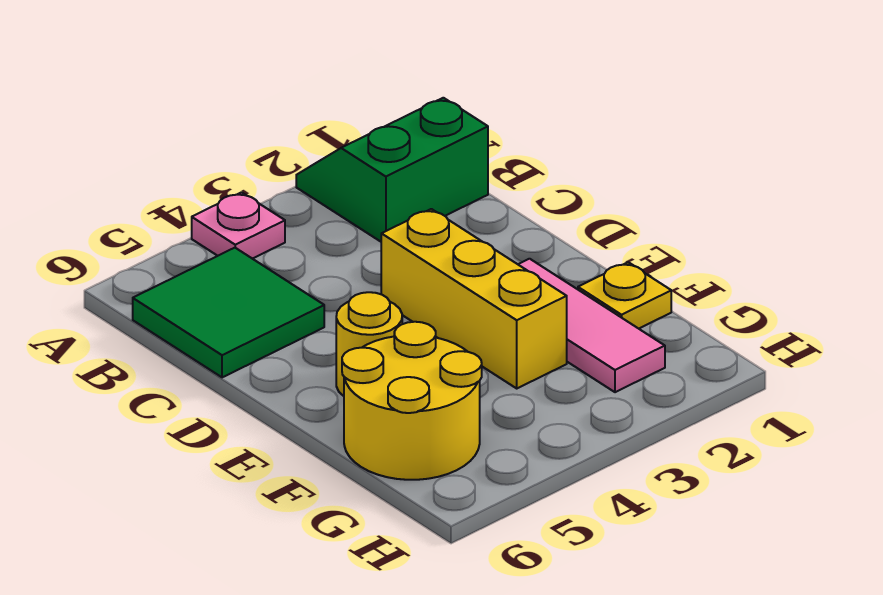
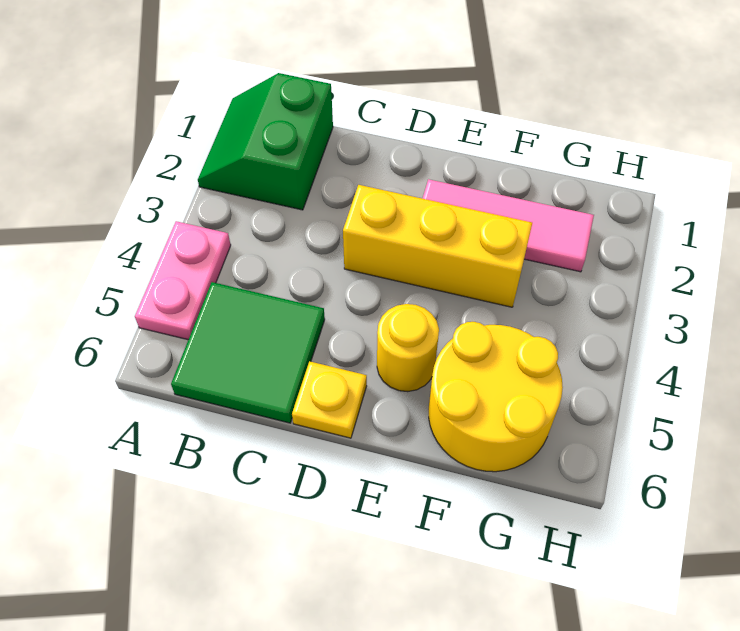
pink plate A4 level 1 -> pink plate A4:A5 level 1
yellow plate F1 level 1 -> yellow plate D6 level 1

